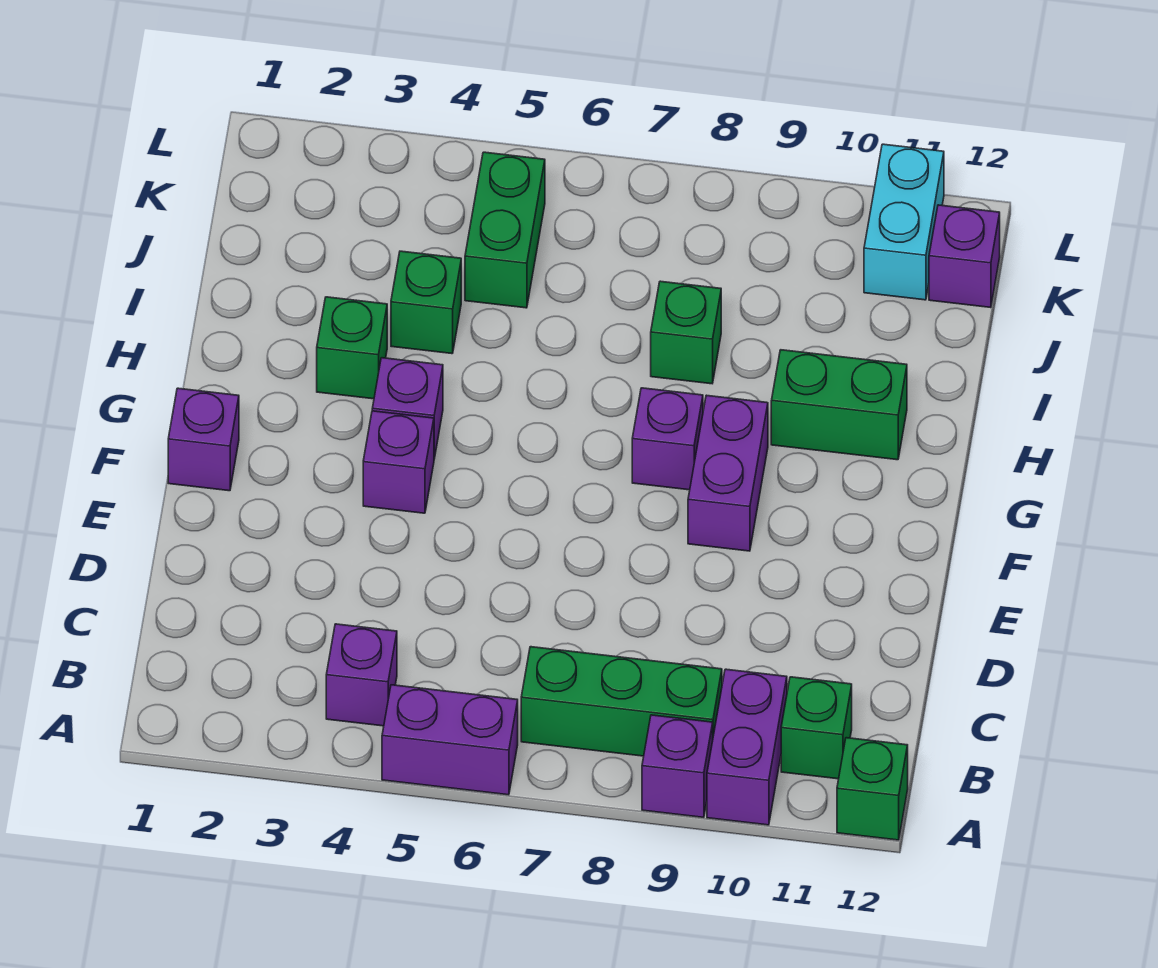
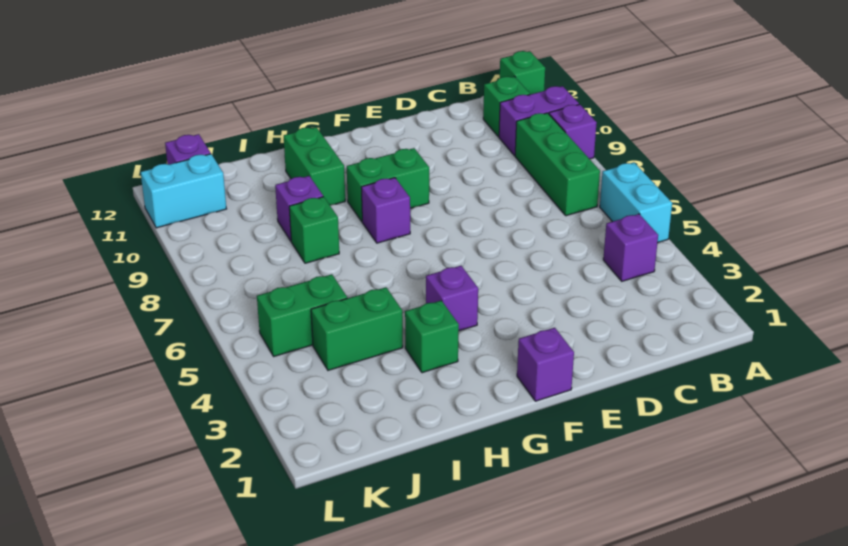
purple brick A5:A6 level 1 -> cyan brick A5:A6 level 1
purple brick F4 level 1 -> purple brick I9 level 1
purple brick F9:G9 level 1 -> green brick F9:G9 level 1
green brick I4 level 1 -> green brick I4:J4 level 1

